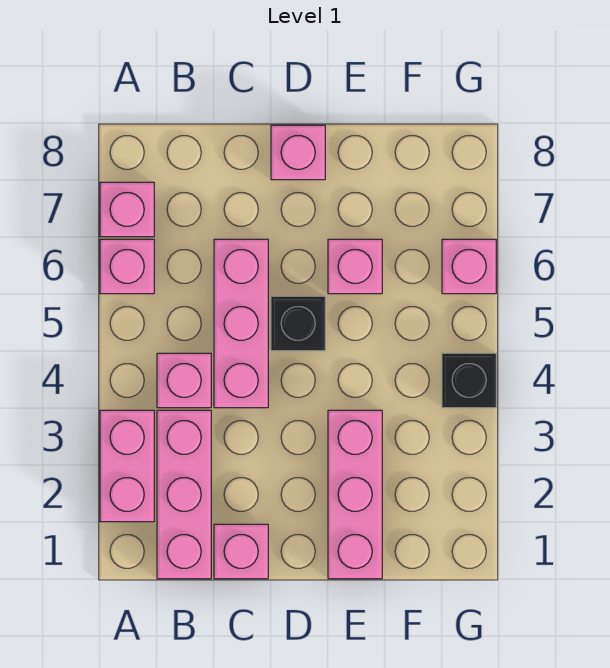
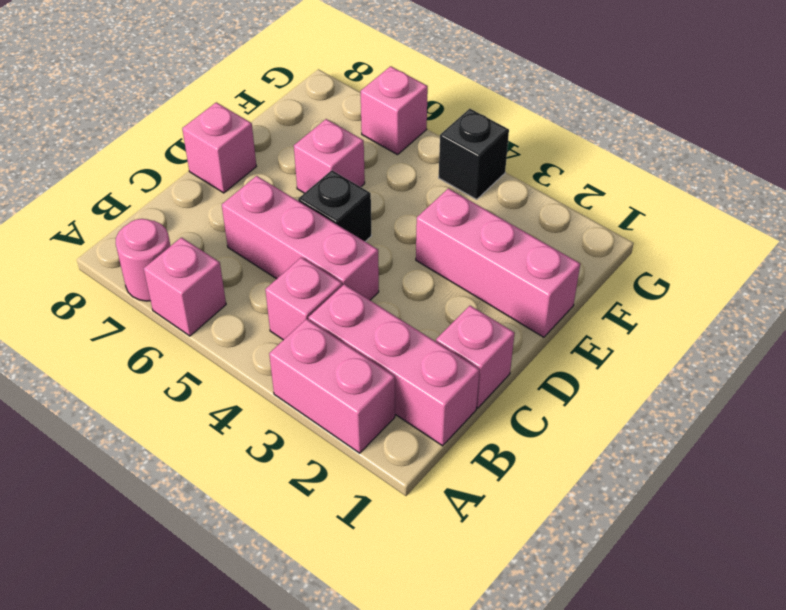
pink brick A7 level 1 -> pink round brick A7 level 1

